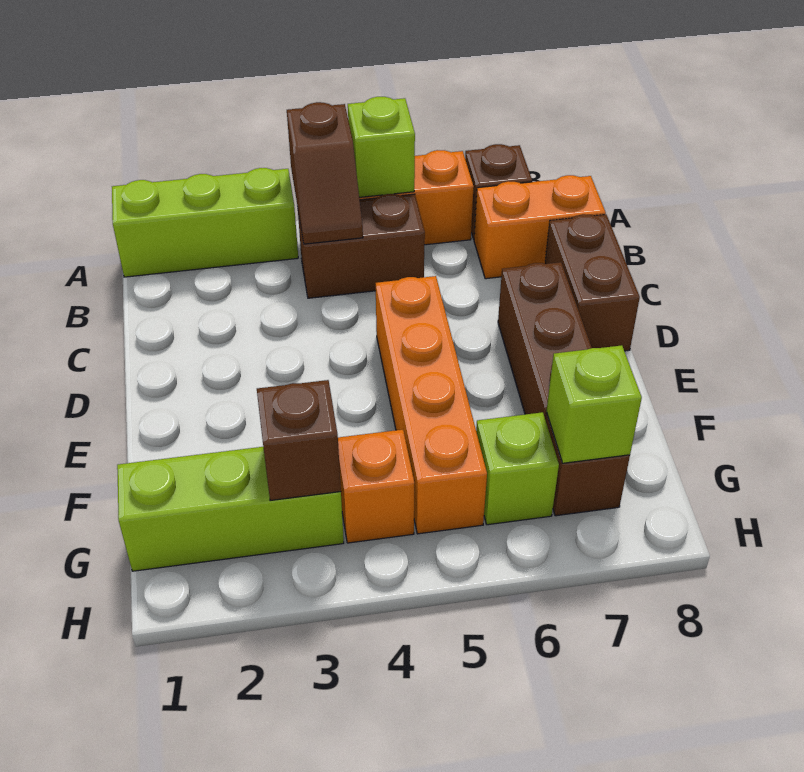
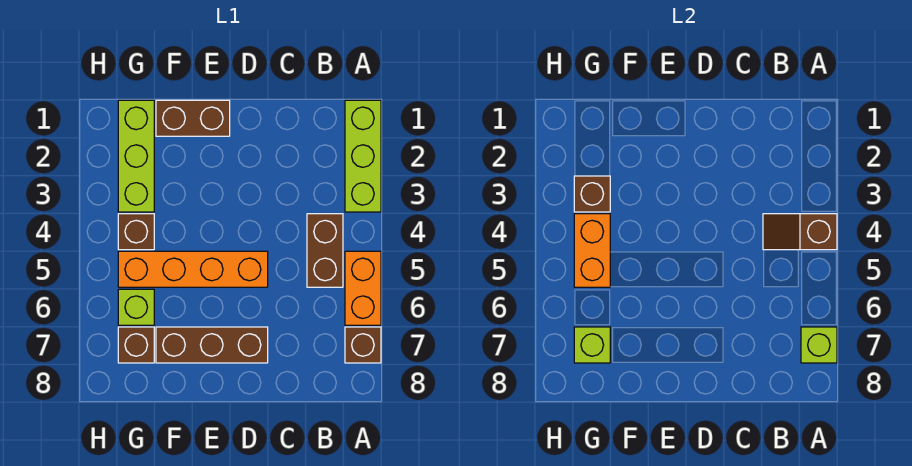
lime brick A5 level 2 -> lime brick A7 level 2
orange brick B7:B8 level 1 -> orange brick G4:G5 level 2
brown brick C8:D8 level 1 -> brown brick E1:F1 level 1
orange brick G4 level 1 -> brown brick G4 level 1

